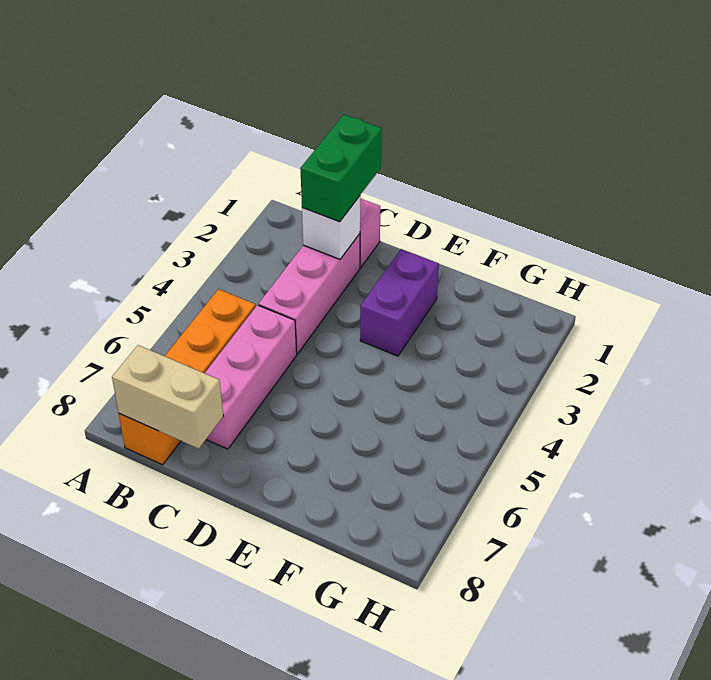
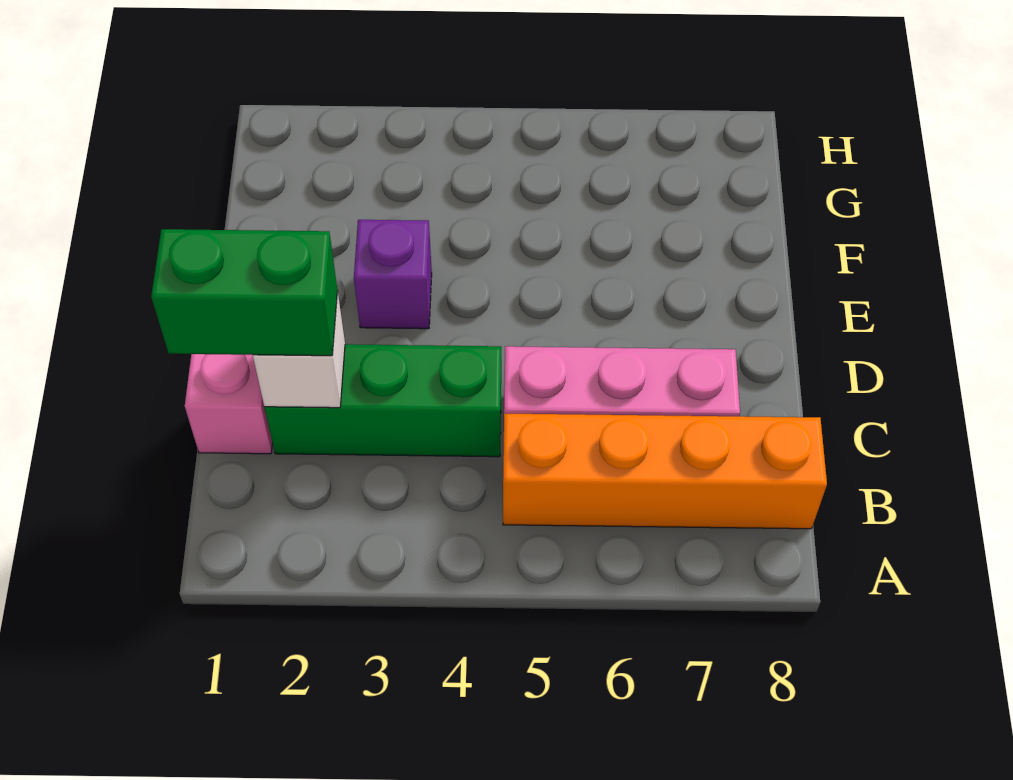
tan brick B8:C8 level 2 -> none
pink brick C2:C4 level 1 -> green brick C2:C4 level 1
purple brick E2:E3 level 1 -> purple brick E3 level 1

